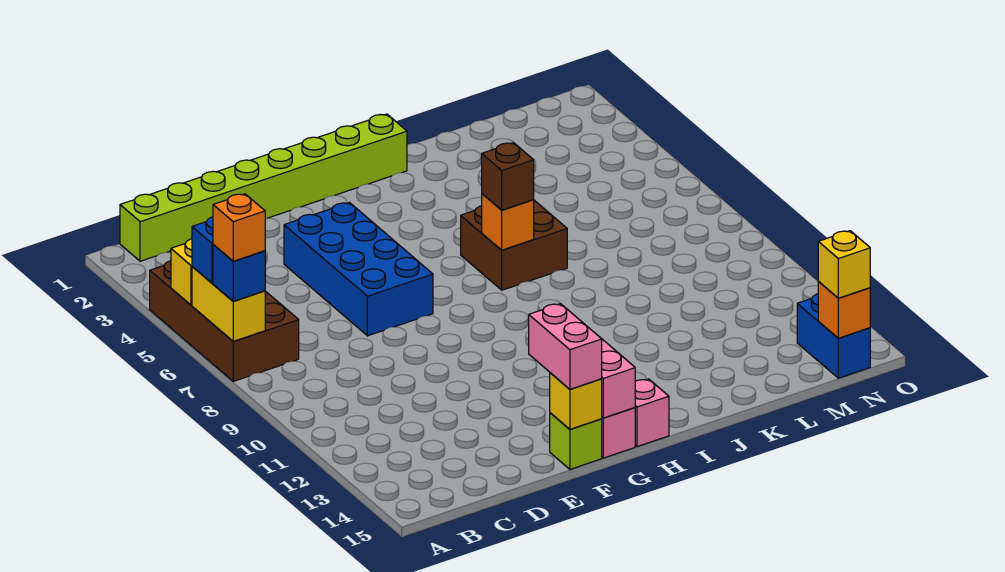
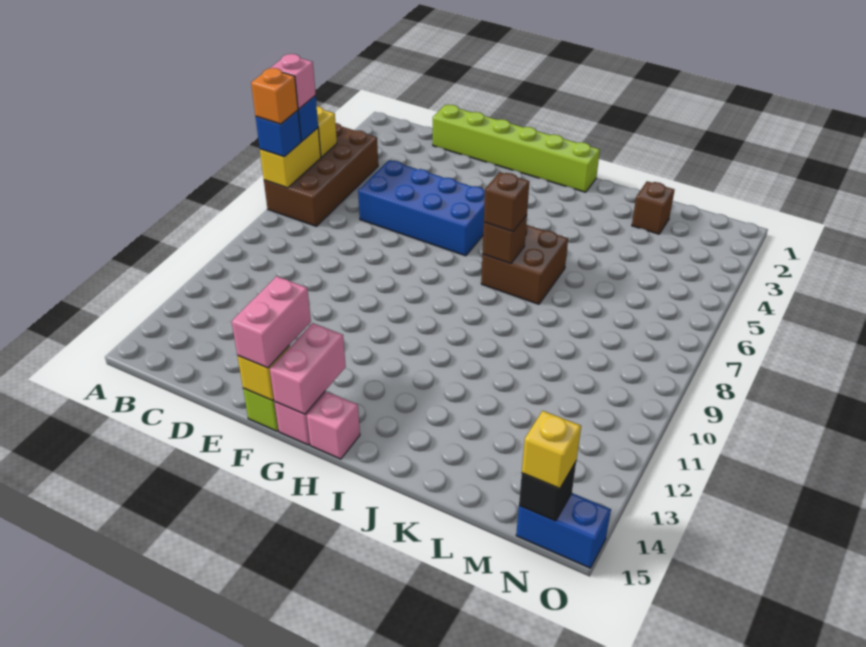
none -> pink brick A6 level 4
lime brick B1:I1 level 1 -> lime brick D1:I1 level 1
blue brick E4:F7 level 1 -> blue brick D5:G6 level 1
orange brick I7 level 2 -> brown brick I7 level 2
none -> brown brick L2 level 1
blue brick N14:N15 level 1 -> blue brick N15:O15 level 1
orange brick N15 level 2 -> black brick N15 level 2

